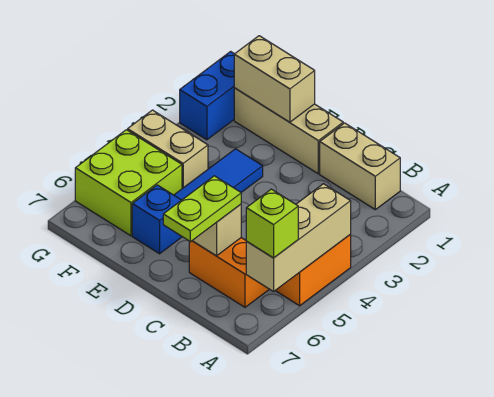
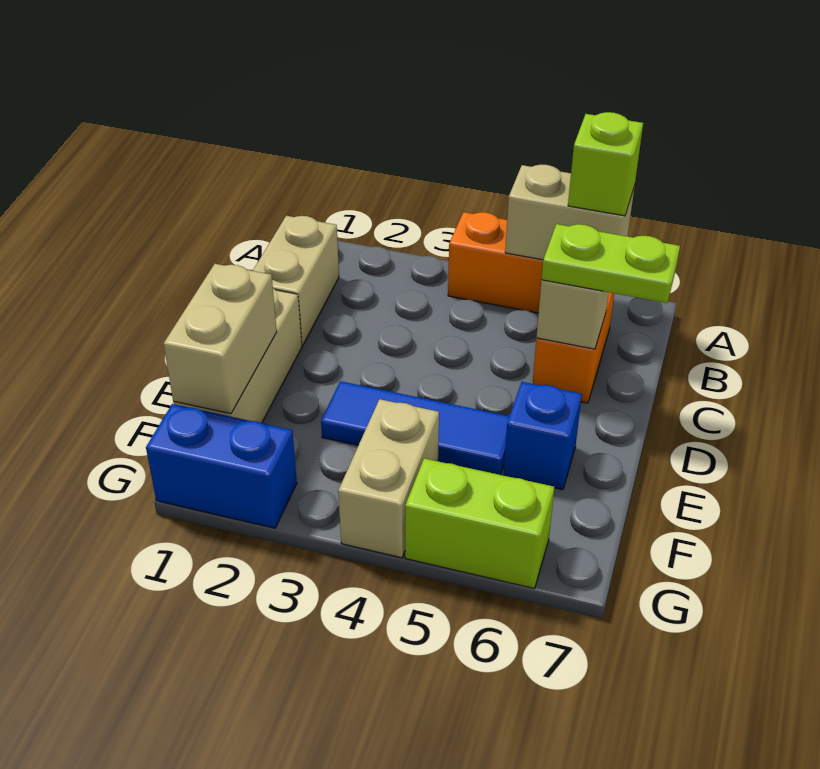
tan brick A4:A6 level 2 -> tan brick A5:A6 level 2
lime brick F5:G6 level 1 -> lime brick G5:G6 level 1

